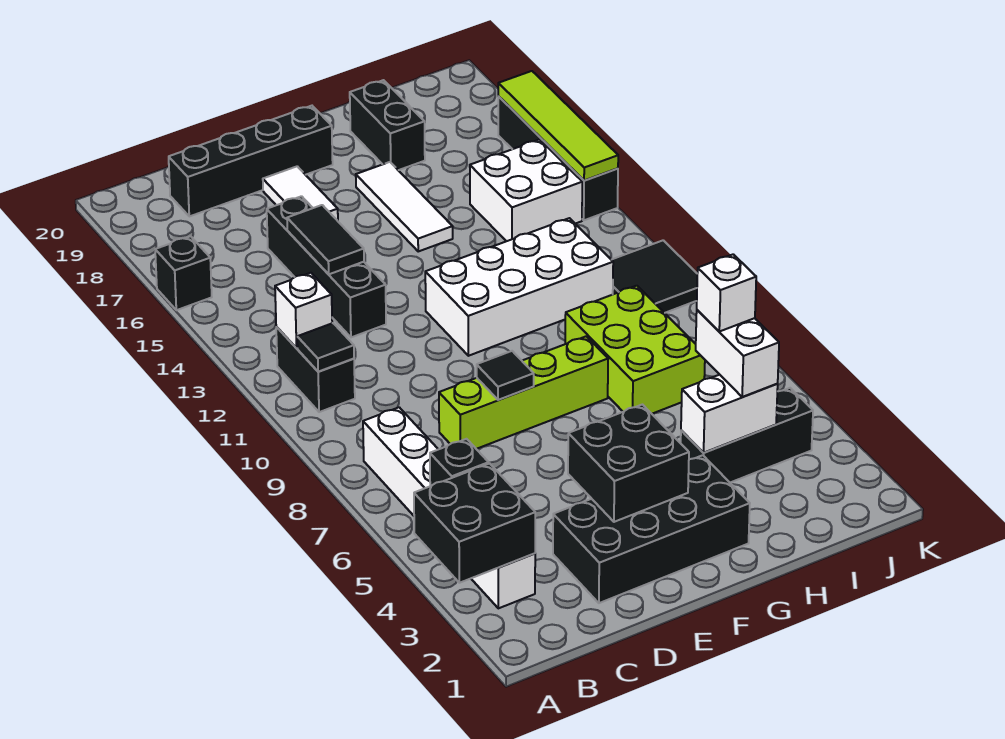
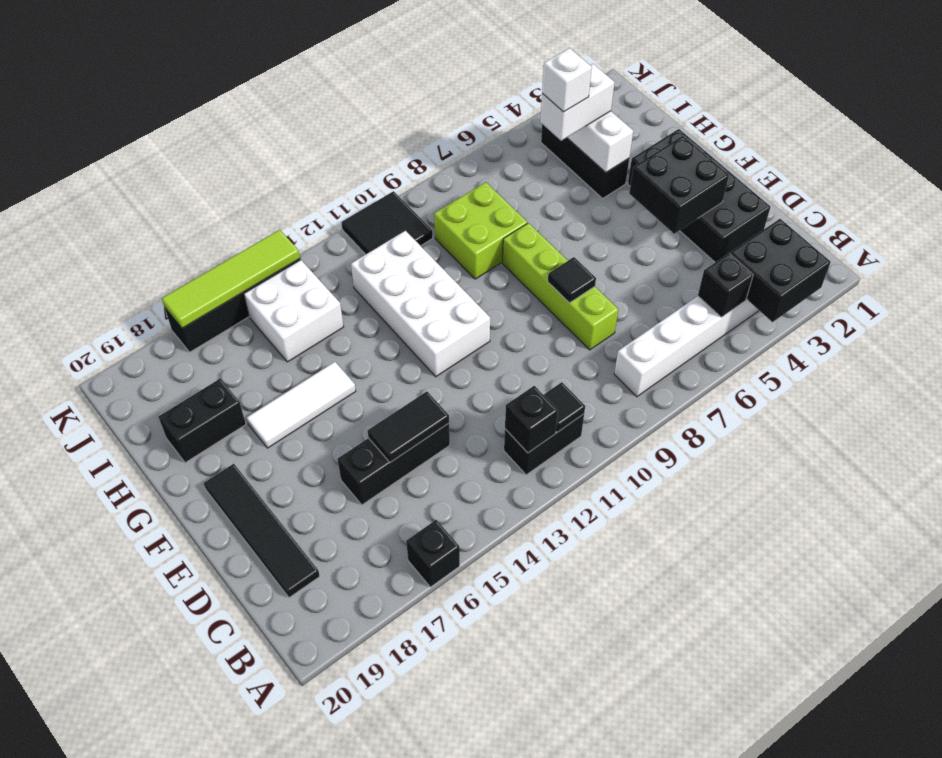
white brick B12 level 2 -> black brick B12 level 2
black brick C19:F19 level 1 -> black tile C19:F19 level 1
black brick D13:D16 level 1 -> black brick D14:D16 level 1
white tile E17:E18 level 1 -> none
lime brick H7:I9 level 1 -> lime brick H8:I9 level 1

